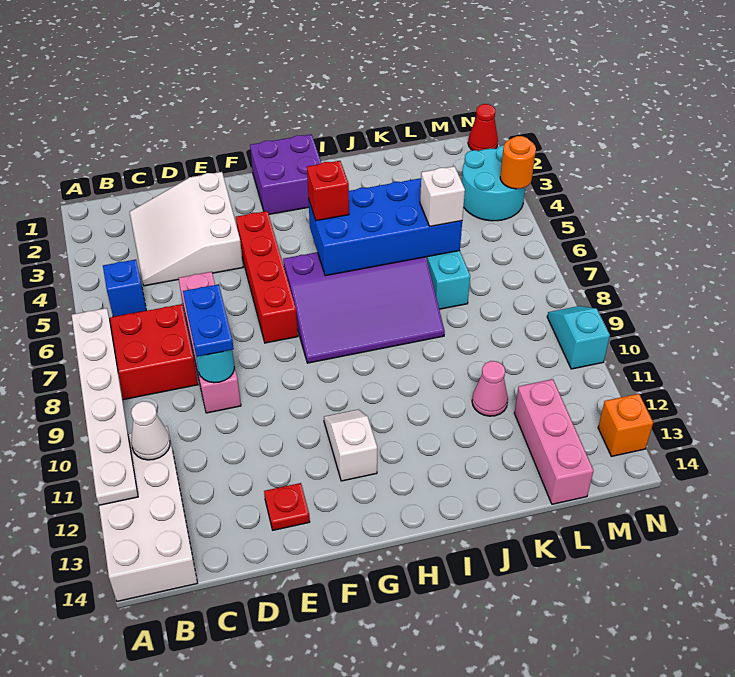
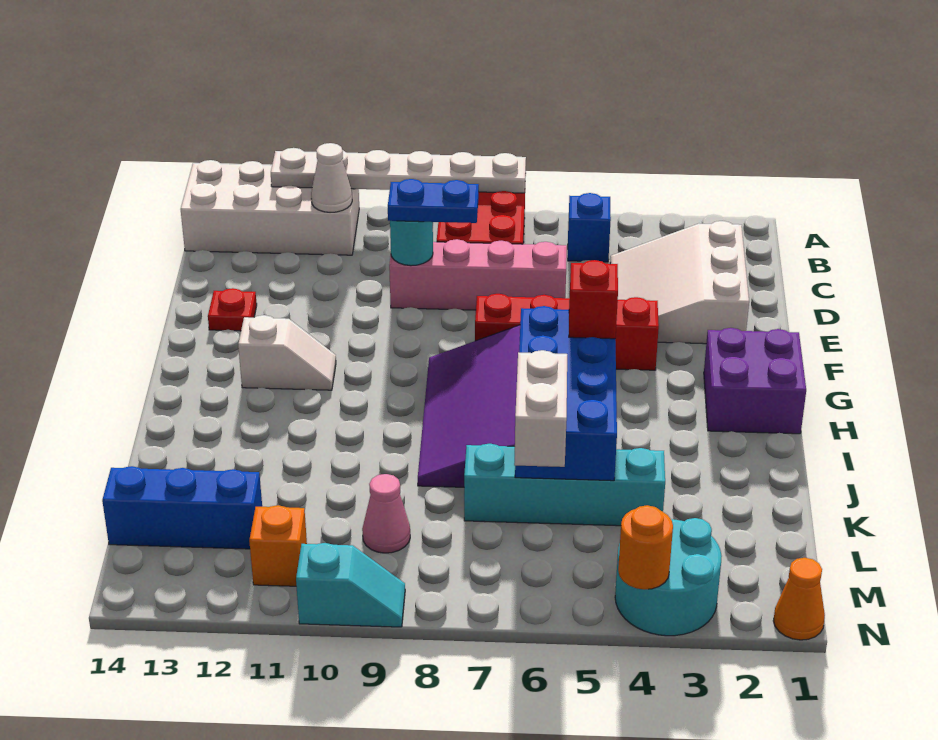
white slope C2:E4 level 1 top E -> white slope C2:E4 level 1 top 2
white brick K6 level 3 -> white brick K6:L6 level 3
pink cone K11 level 1 -> pink cone L9 level 1
pink brick L12:L14 level 1 -> blue brick L12:L14 level 1
red cone N1 level 1 -> orange cone N1 level 1
orange brick N13 level 1 -> orange brick M11 level 1

